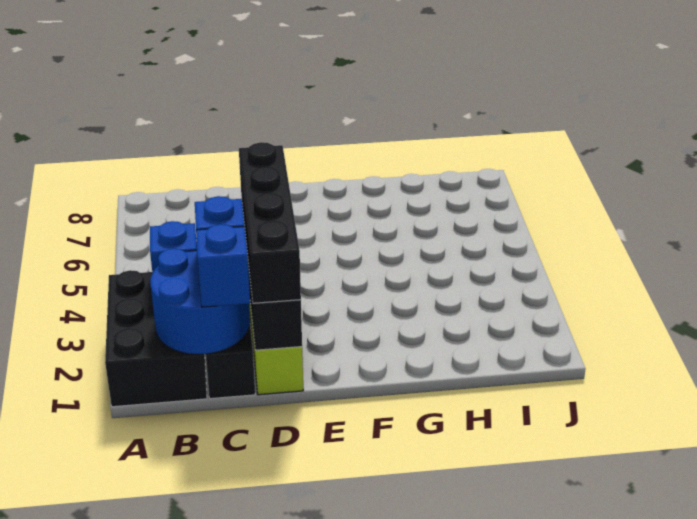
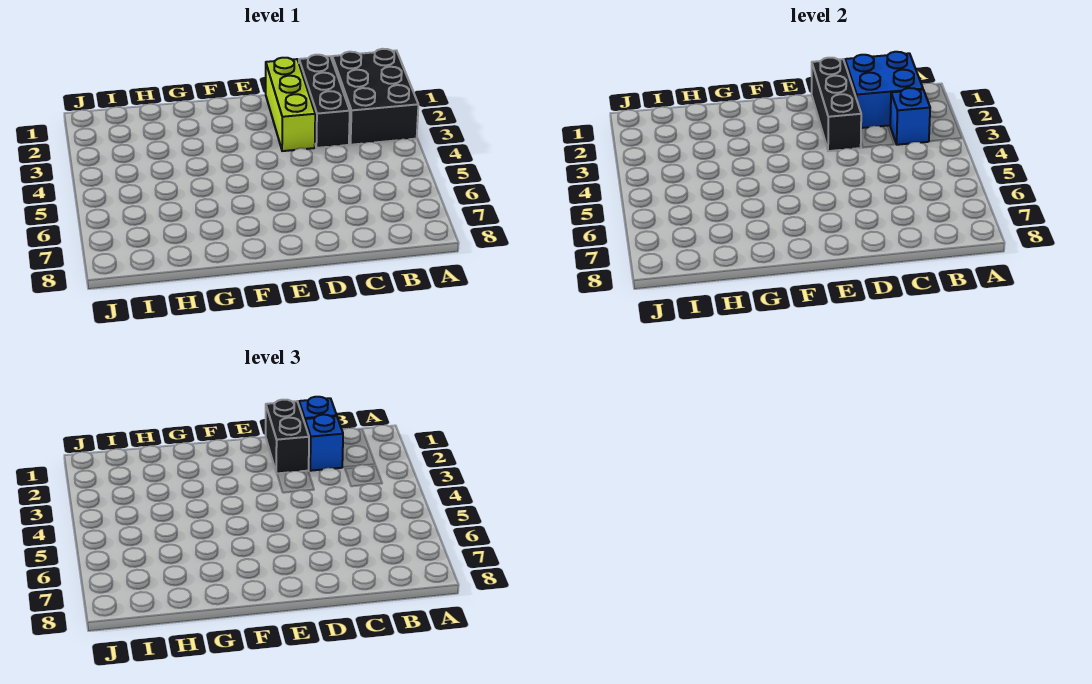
blue round brick B1:C2 level 2 -> blue brick B1:C2 level 2
black brick D1:D4 level 3 -> black brick D1:D2 level 3

